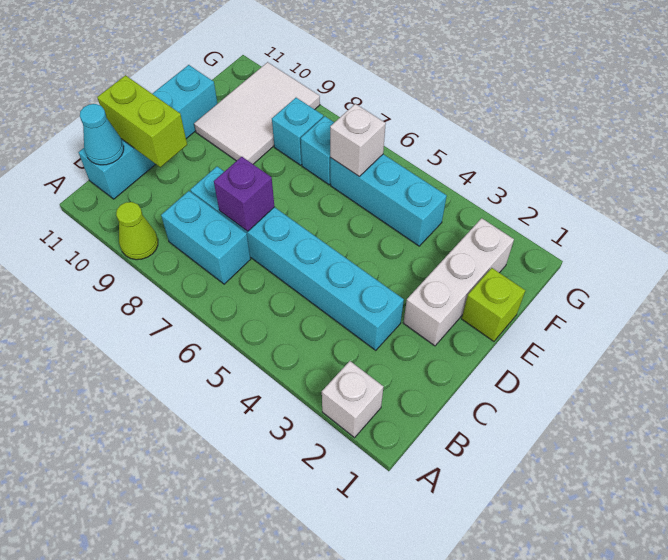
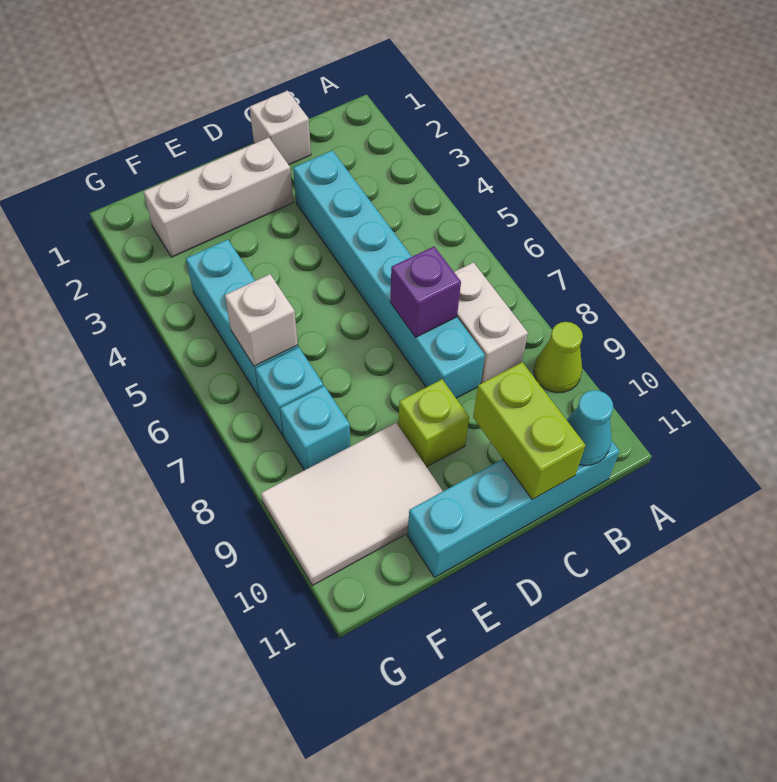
white brick A2 level 1 -> white brick C1 level 1
cyan brick B7:B8 level 1 -> white brick B7:B8 level 1
lime brick E1 level 1 -> lime brick D9 level 1

